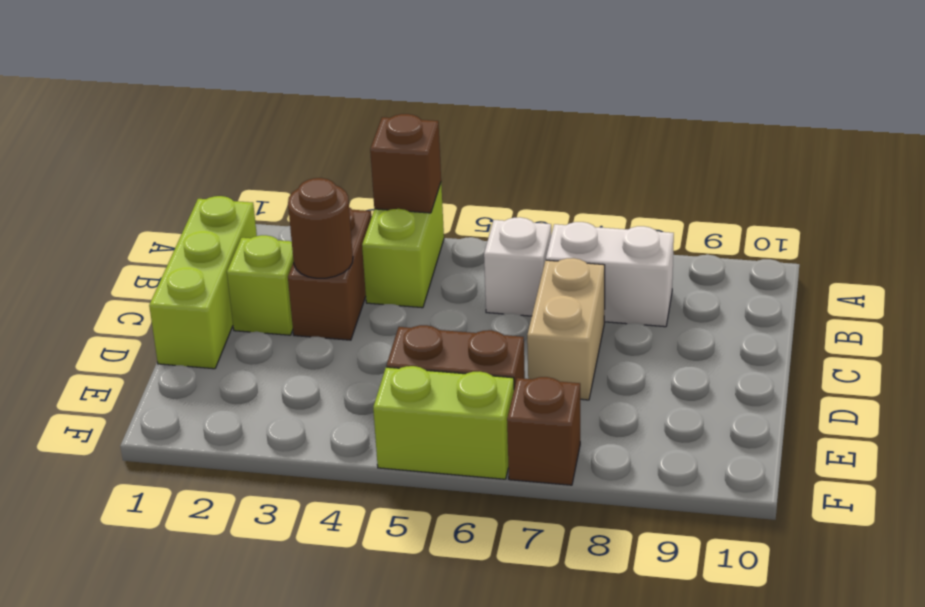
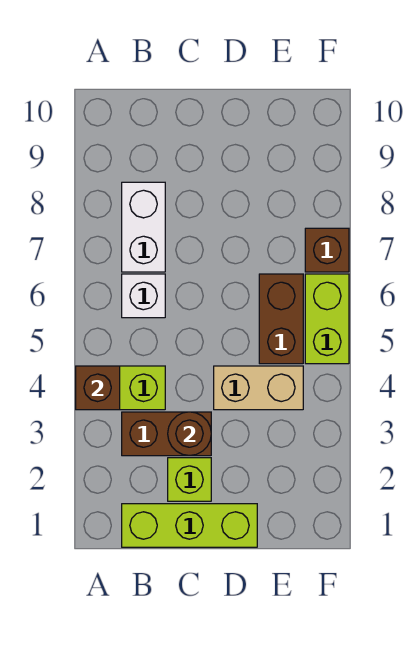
tan brick C7:D7 level 1 -> tan brick D4:E4 level 1

